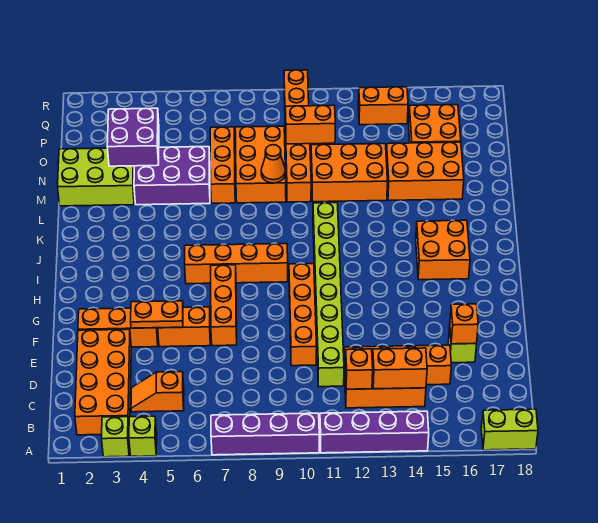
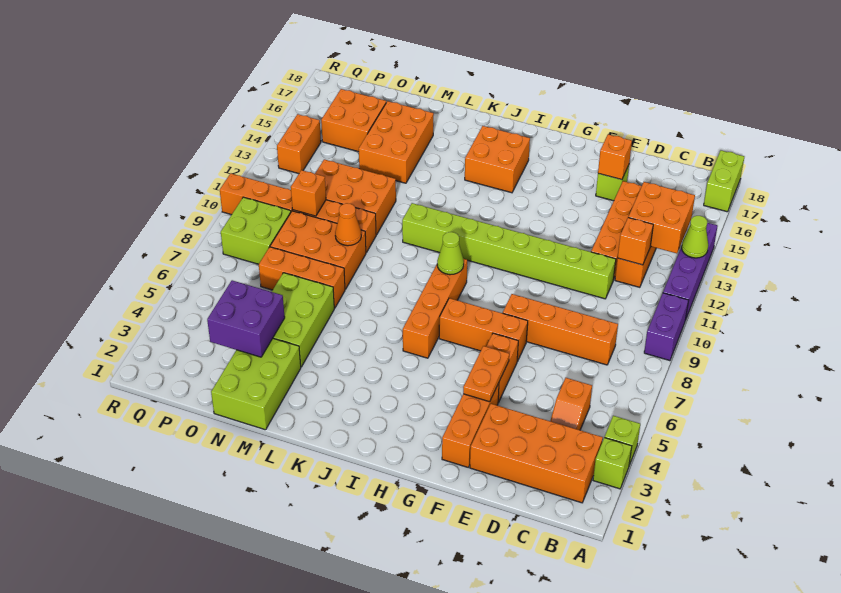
purple brick A7:A10 level 1 -> purple brick A9:A10 level 1
none -> lime cone A13 level 2
orange brick C13:C14 level 2 -> orange brick B13:C14 level 2
orange brick E10:H10 level 1 -> orange brick C8:F8 level 1
none -> lime cone I9 level 2
purple brick M4:N6 level 1 -> lime brick M4:N6 level 1
orange brick M11:N13 level 1 -> orange brick M11:O12 level 1
orange brick O10:O11 level 2 -> orange brick O10 level 2
none -> lime brick P8:Q9 level 1

